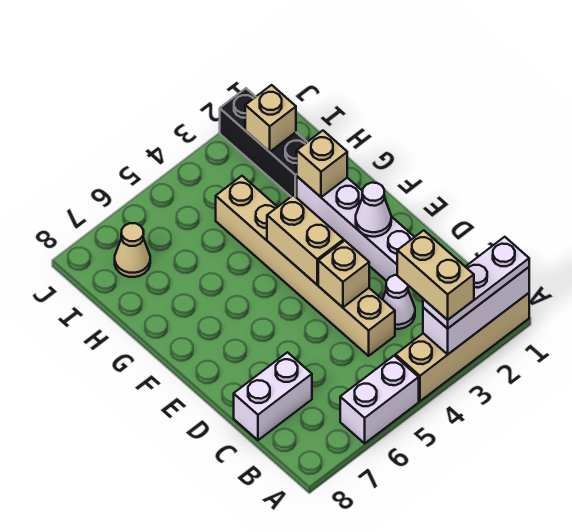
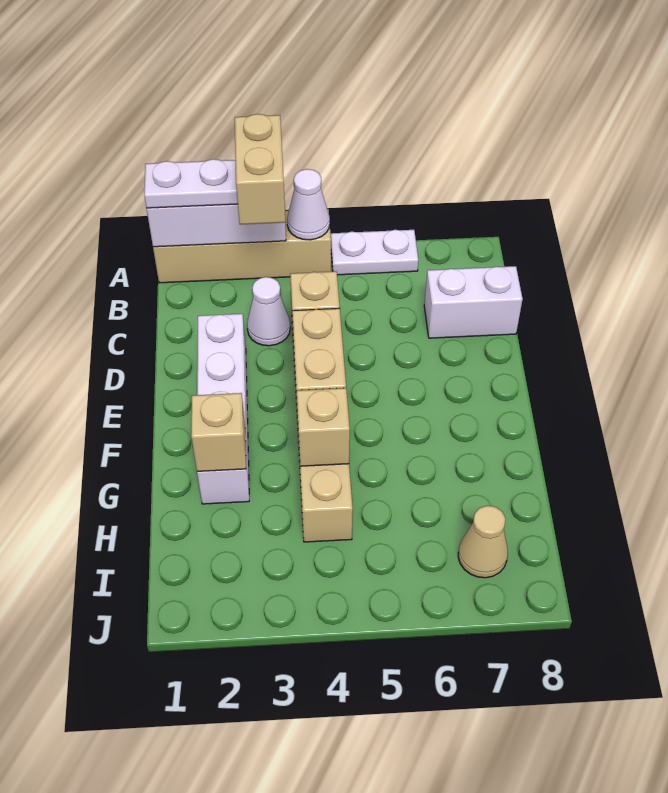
white brick A5:A6 level 1 -> white plate A5:A6 level 1
white cone E2 level 2 -> white cone A4 level 2
black brick H2:J2 level 1 -> none
tan brick I2 level 2 -> tan brick G4 level 2

